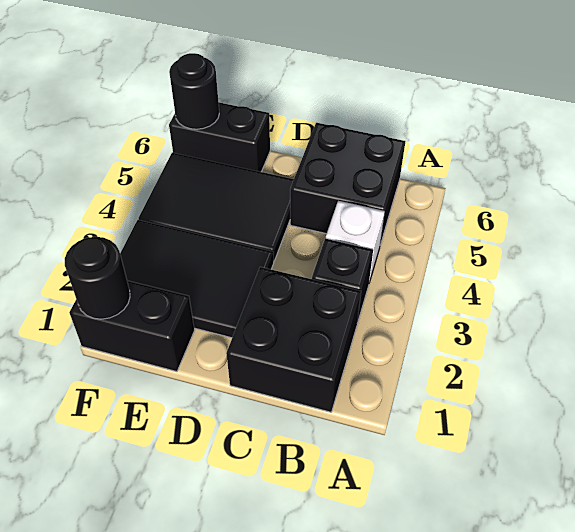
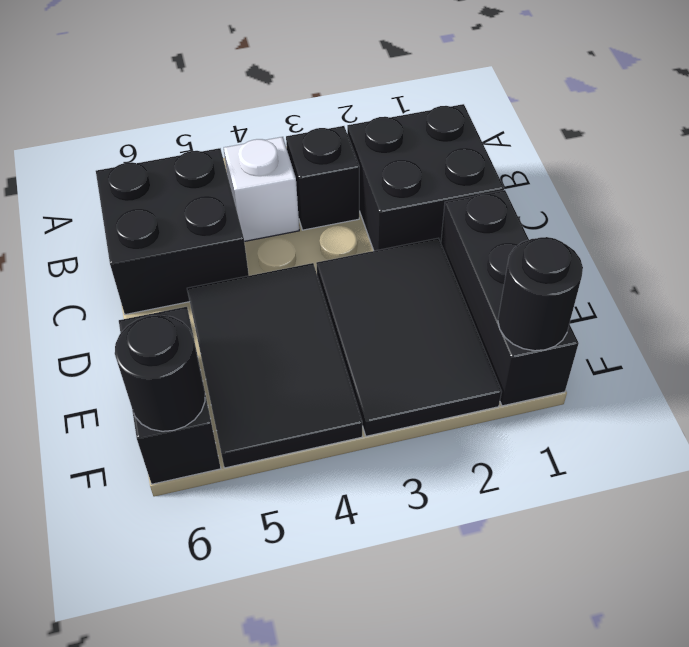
black brick E1:F1 level 1 -> black brick D1:F1 level 1

